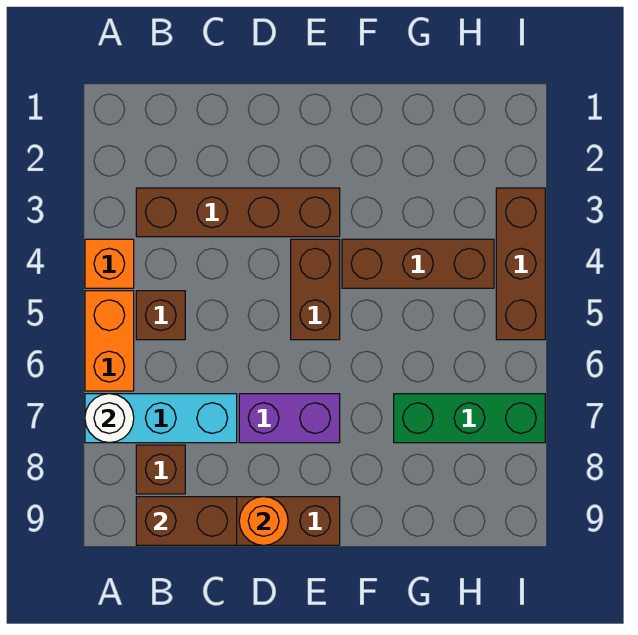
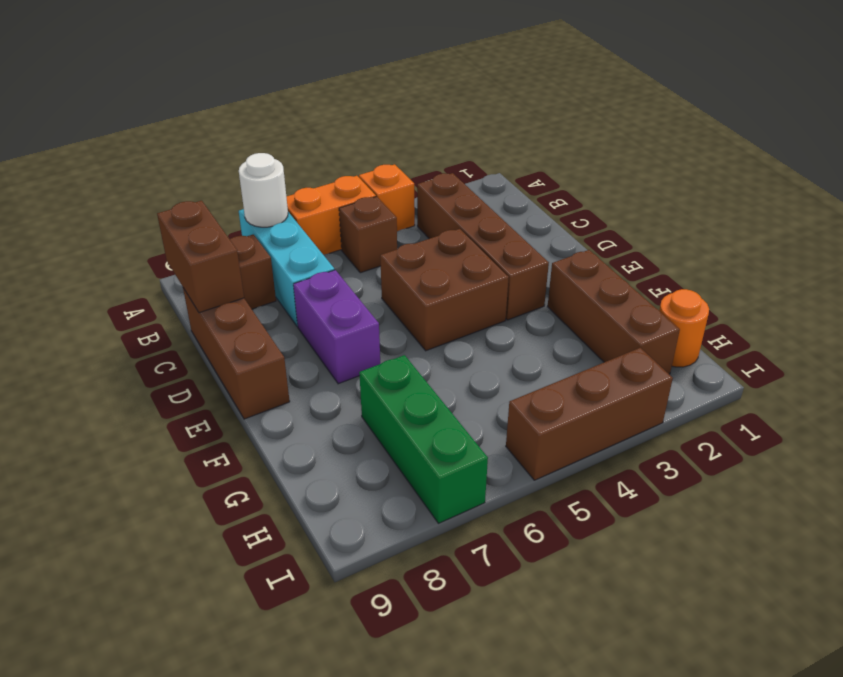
orange round brick D9 level 2 -> orange round brick H1 level 1
brown brick E4:E5 level 1 -> brown brick D4:E5 level 1
brown brick F4:H4 level 1 -> brown brick F2:H2 level 1

